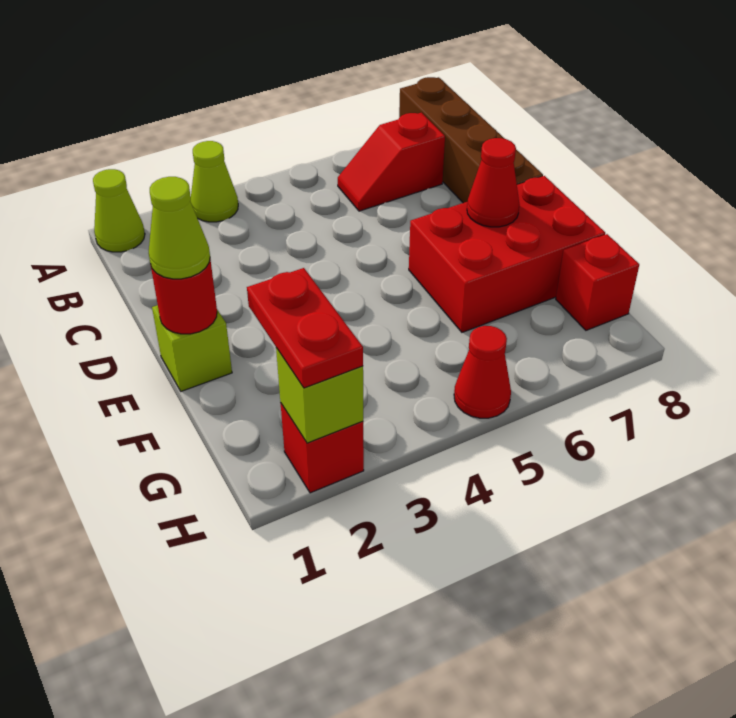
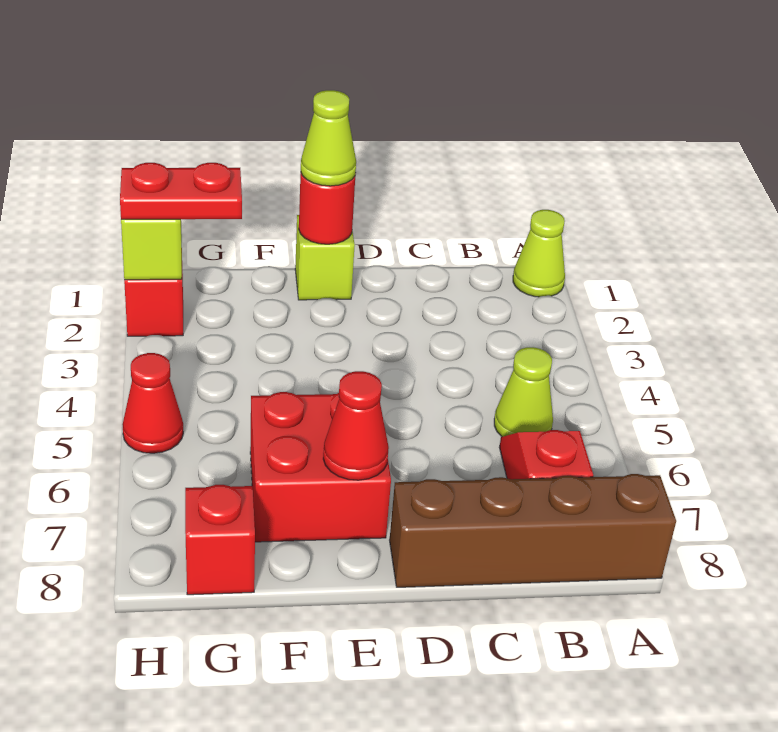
lime cone A3 level 1 -> lime cone B5 level 1
red brick E6:F8 level 1 -> red brick E6:F7 level 1

